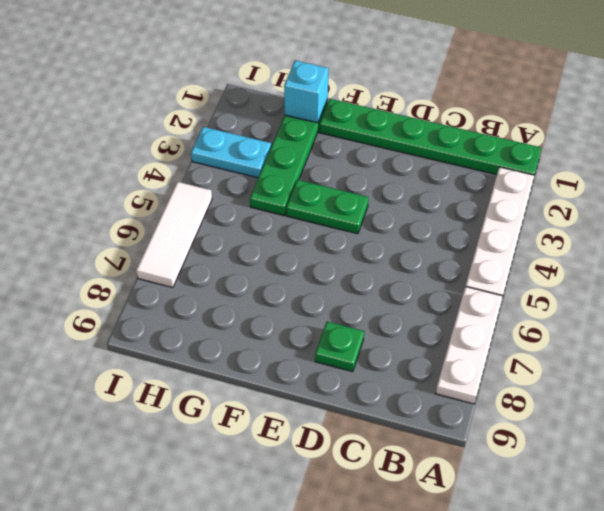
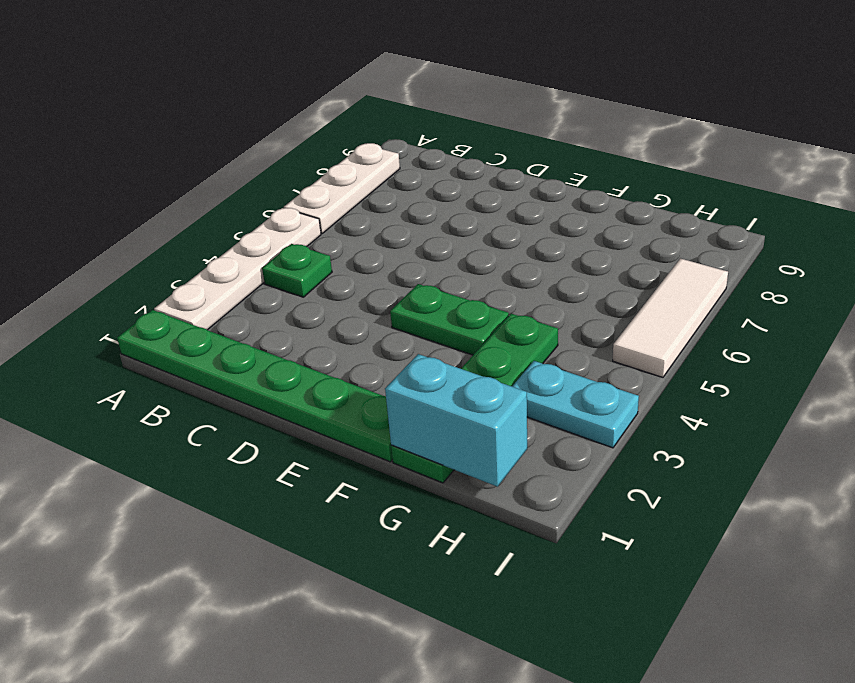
green plate D8 level 1 -> green plate B4 level 1
cyan brick G1 level 2 -> cyan brick G1:H1 level 2

